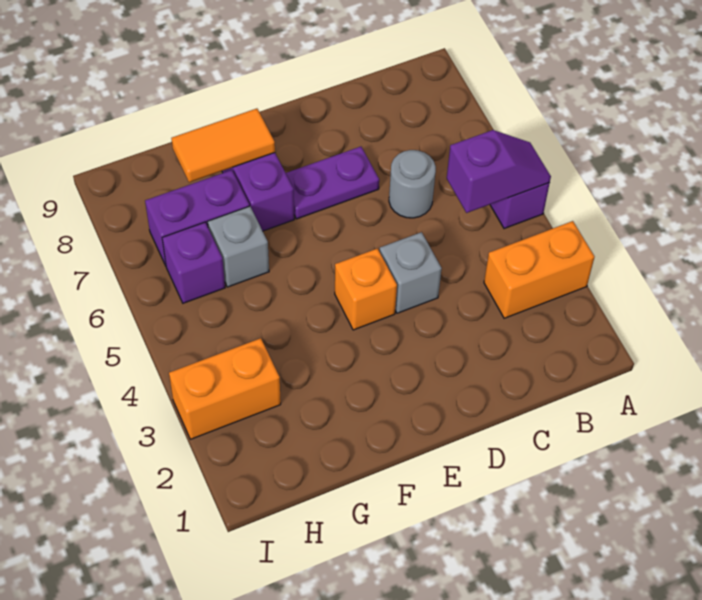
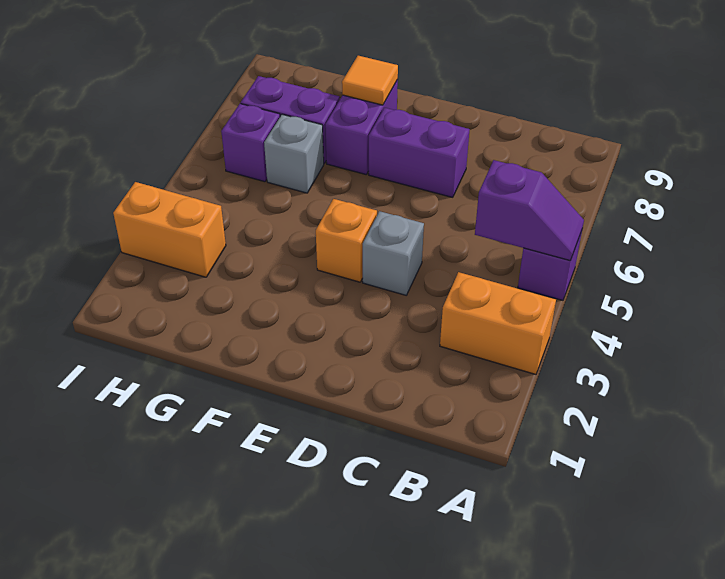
grey round brick C6 level 1 -> none
purple plate D7:E7 level 1 -> purple brick D7:E7 level 1
orange tile F8:G8 level 2 -> orange tile F8 level 2

